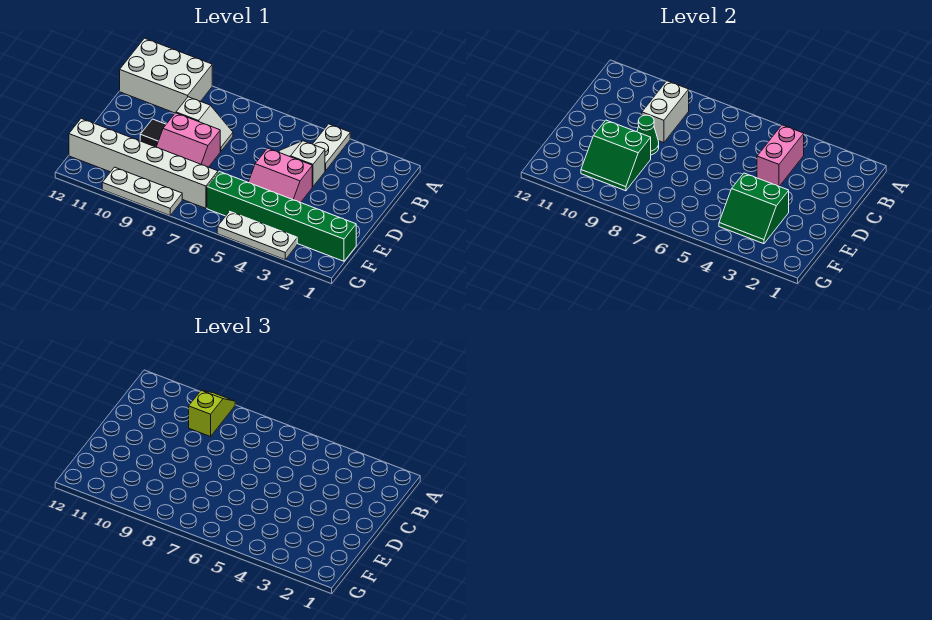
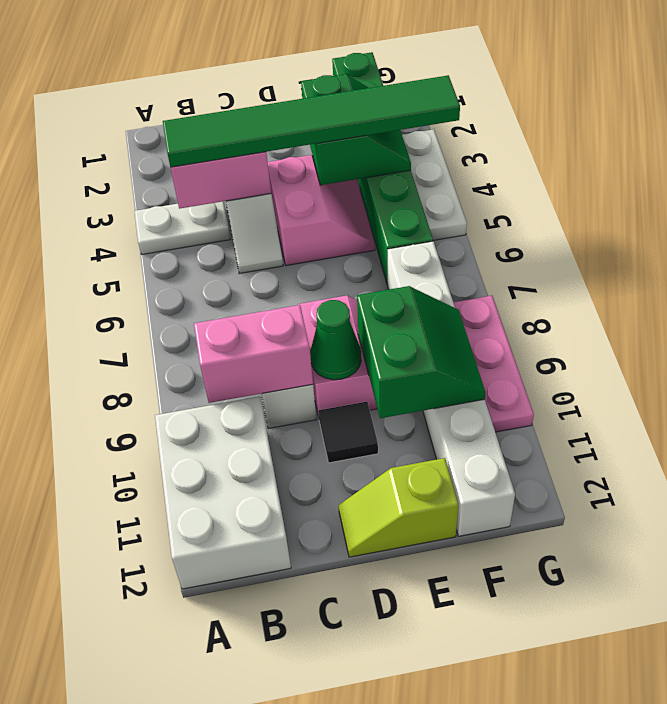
lime slope A9:B9 level 3 top B -> lime slope D12:E12 level 1 top E
none -> green tile B4:G4 level 3
white brick B9:C9 level 2 -> pink brick B9:C9 level 2
white plate G8:G10 level 1 -> pink plate G8:G10 level 1

